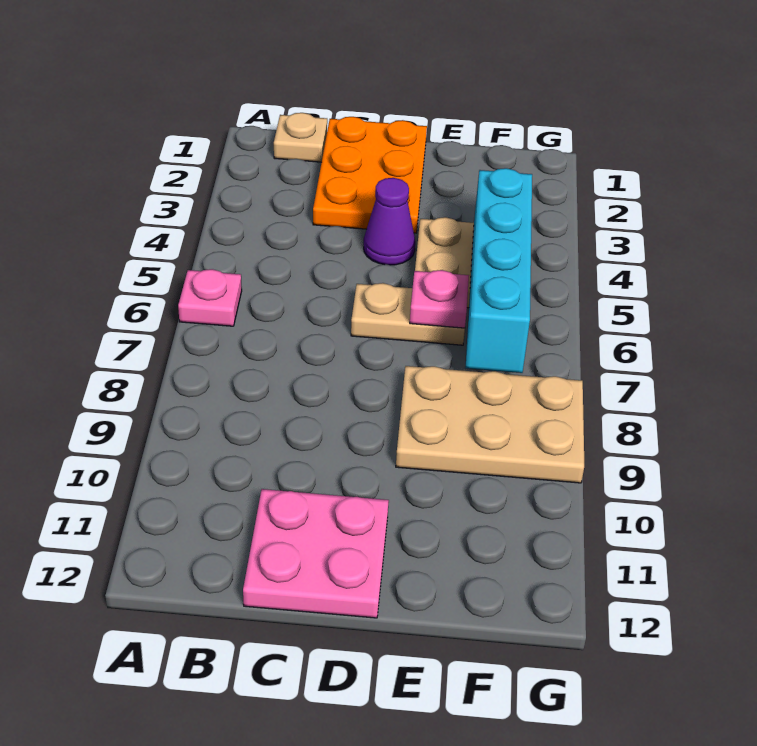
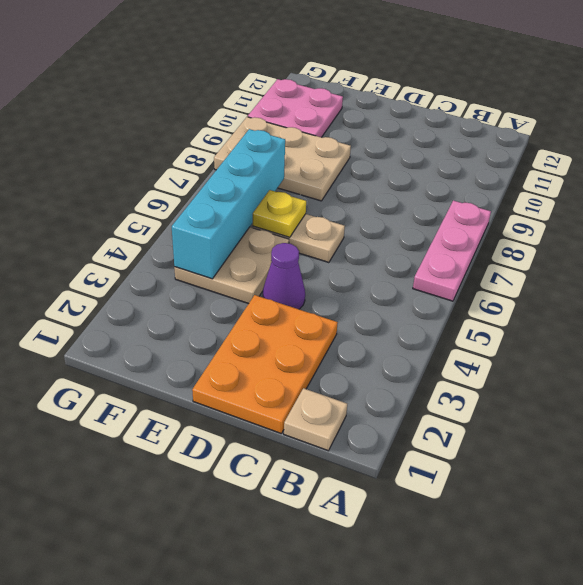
pink plate A6 level 1 -> pink plate A6:A8 level 1
pink plate C11:D12 level 1 -> pink plate F10:G11 level 1
pink plate E6 level 2 -> yellow plate E6 level 2

